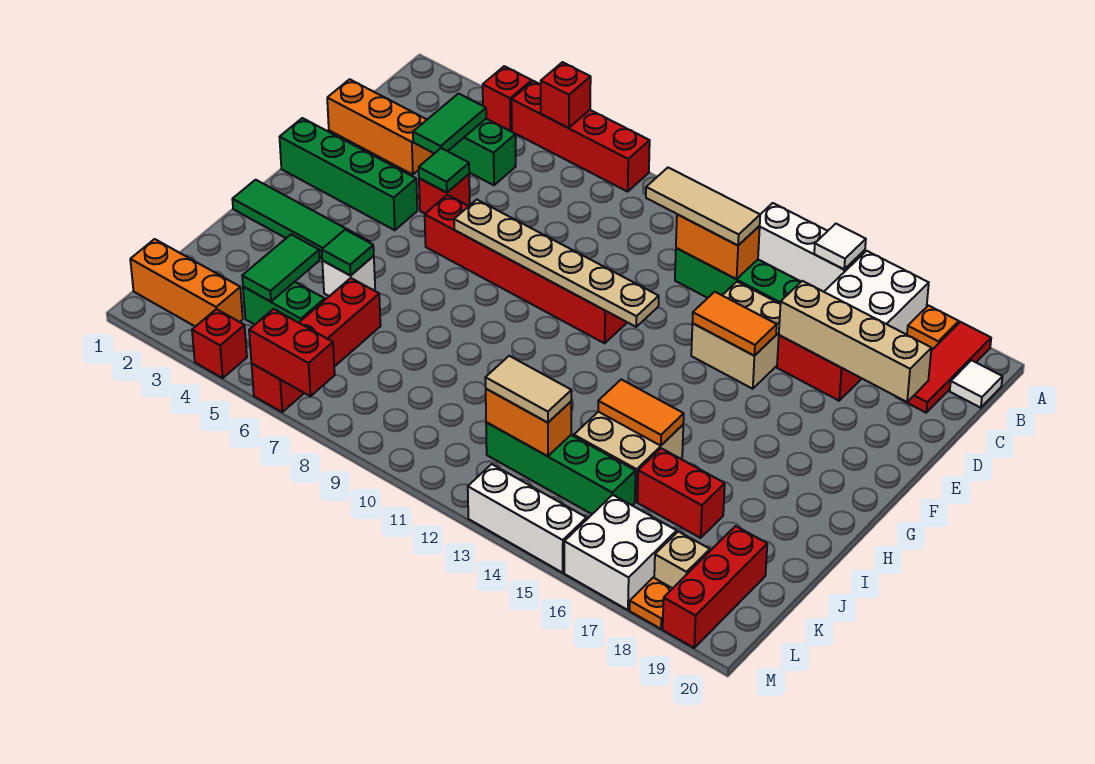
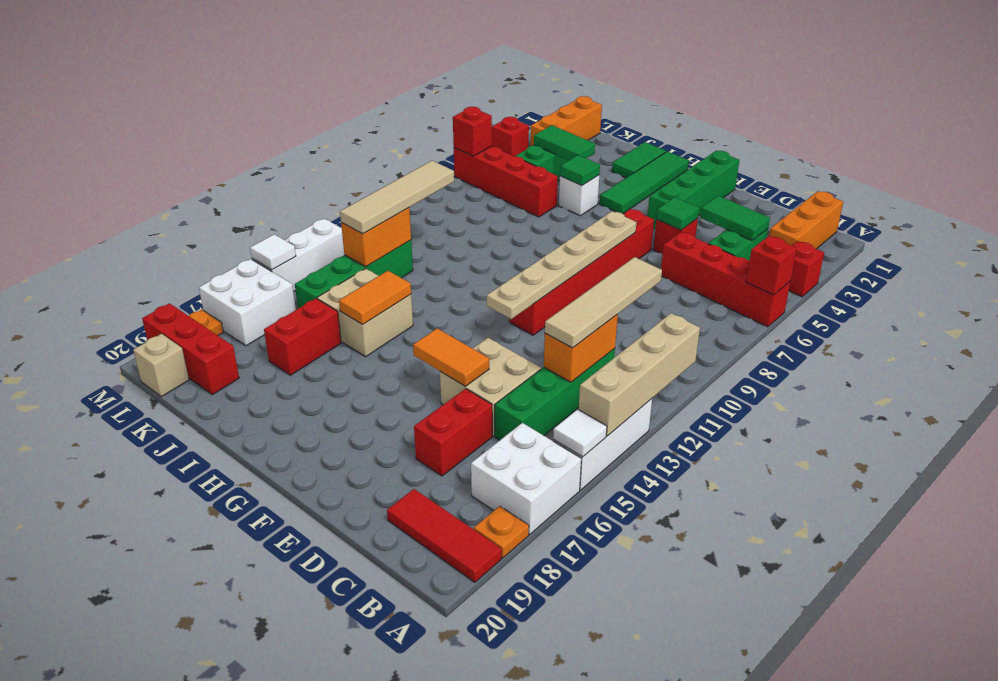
red brick A5:A8 level 1 -> red brick A6:D6 level 1
white tile B20 level 1 -> white tile M15 level 2
tan tile C11:C13 level 3 -> tan tile C10:C13 level 3
orange brick D1:D3 level 1 -> orange brick B1:B3 level 1
tan brick D16:D19 level 2 -> tan brick A11:A14 level 2
orange tile E14:E15 level 2 -> orange tile E15:F15 level 2
none -> green tile I1:I2 level 1
tan tile K12:K13 level 3 -> tan tile K10:K13 level 3
tan brick L18 level 1 -> tan brick L20 level 1
red brick M6:M7 level 2 -> red brick M6 level 2

